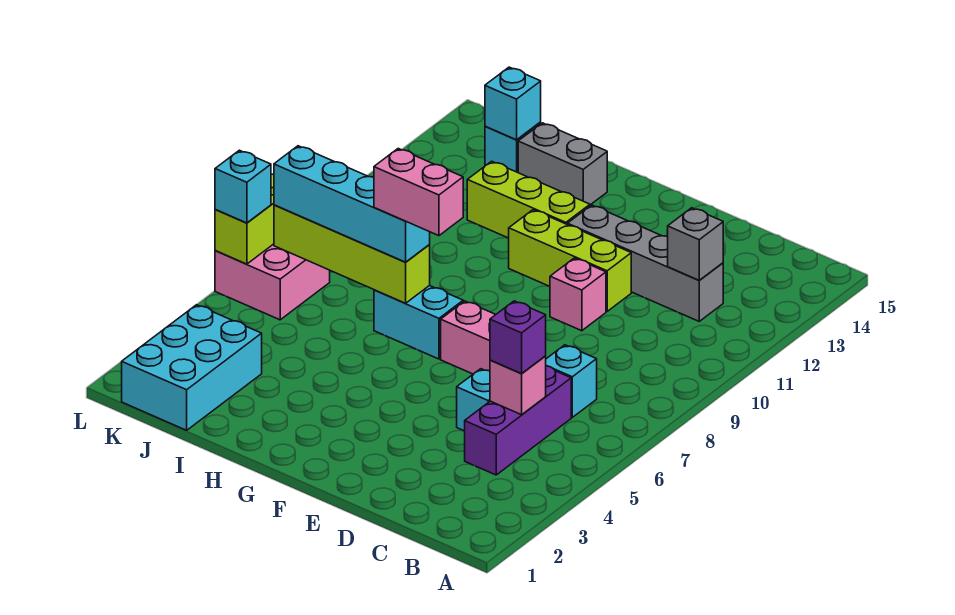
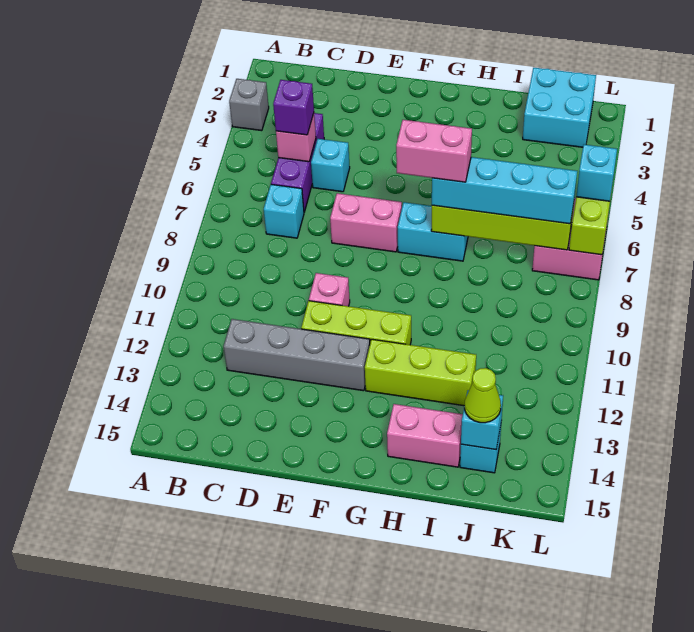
grey brick C12 level 2 -> grey brick A3 level 1
grey brick H14:I14 level 1 -> pink brick H14:I14 level 1
cyan brick J1:K3 level 1 -> cyan brick J1:K2 level 1
none -> lime cone J14 level 3

